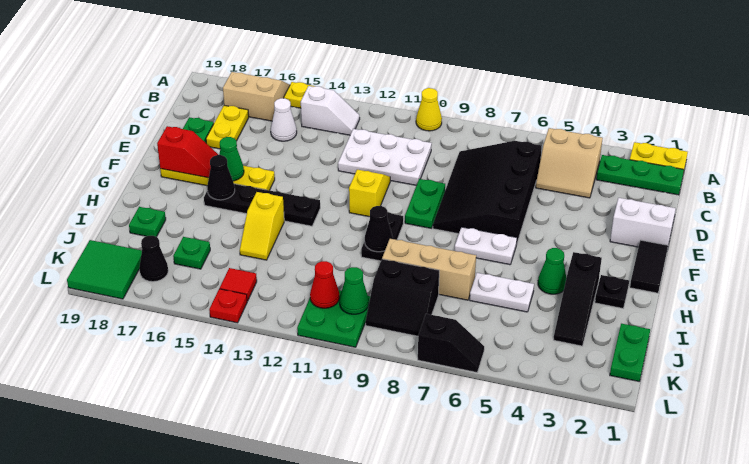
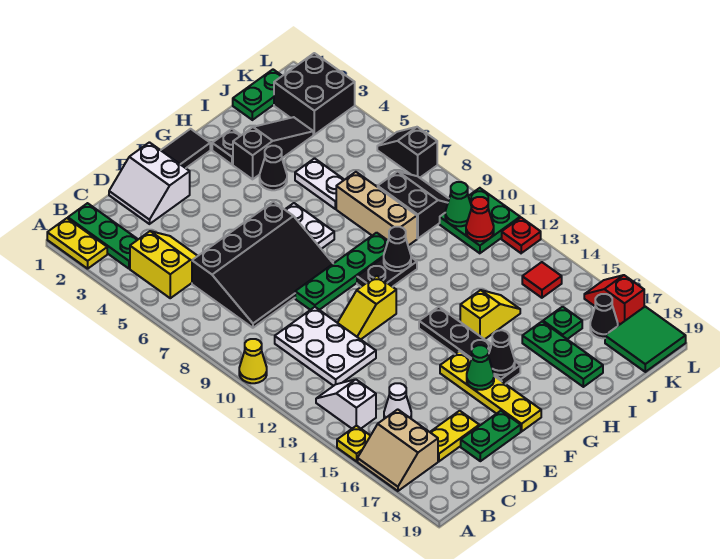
tan slope B4:C5 level 1 top B -> yellow slope B4:C5 level 1 top B
green plate E9:F9 level 1 -> green plate E9:H9 level 1
red slope F17:F18 level 2 top 18 -> red slope L16:L17 level 1 top 17
green cone H4 level 1 -> black cone H4 level 1
green plate I18 level 1 -> green plate I16:I18 level 1
none -> black brick K2:L3 level 1
red plate L14 level 1 -> red plate L12 level 1

